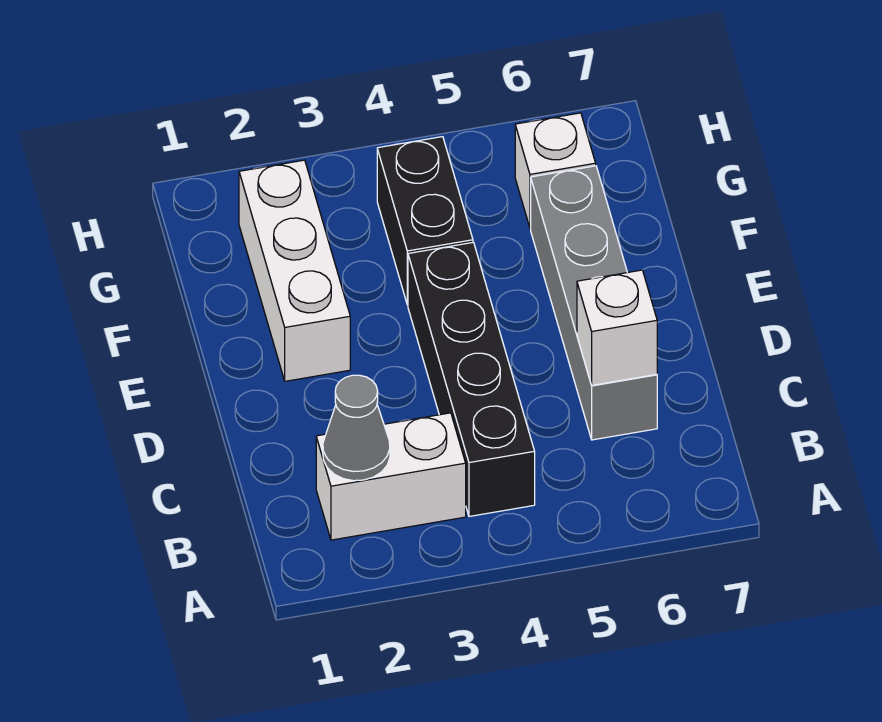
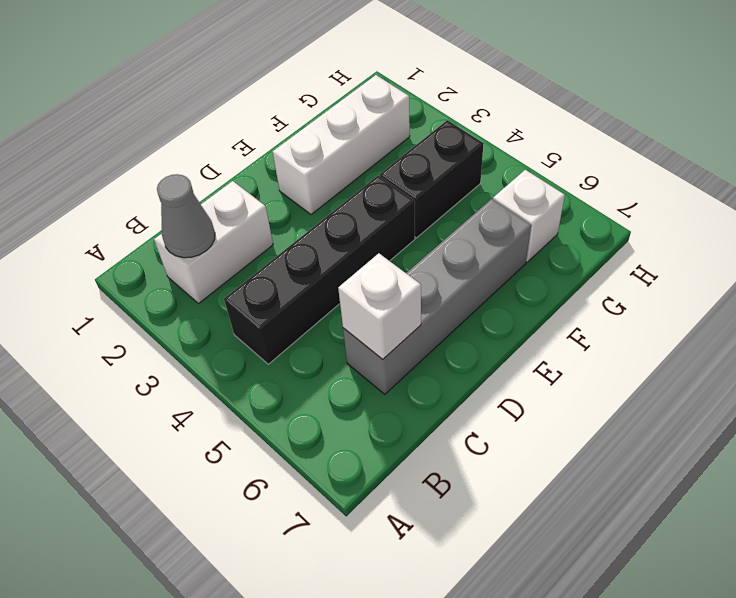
white brick B2:B3 level 1 -> white brick B2:C2 level 1

